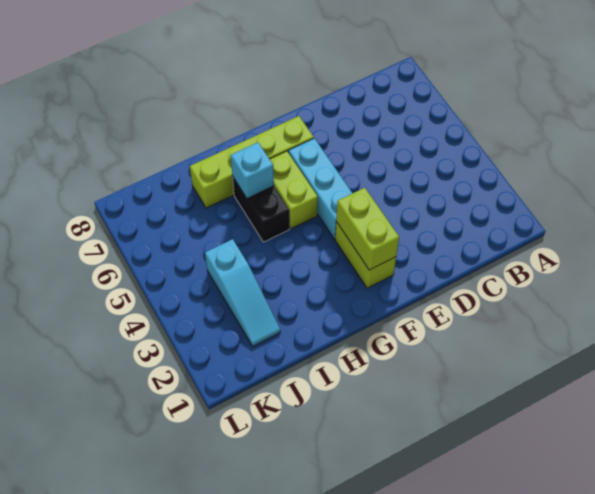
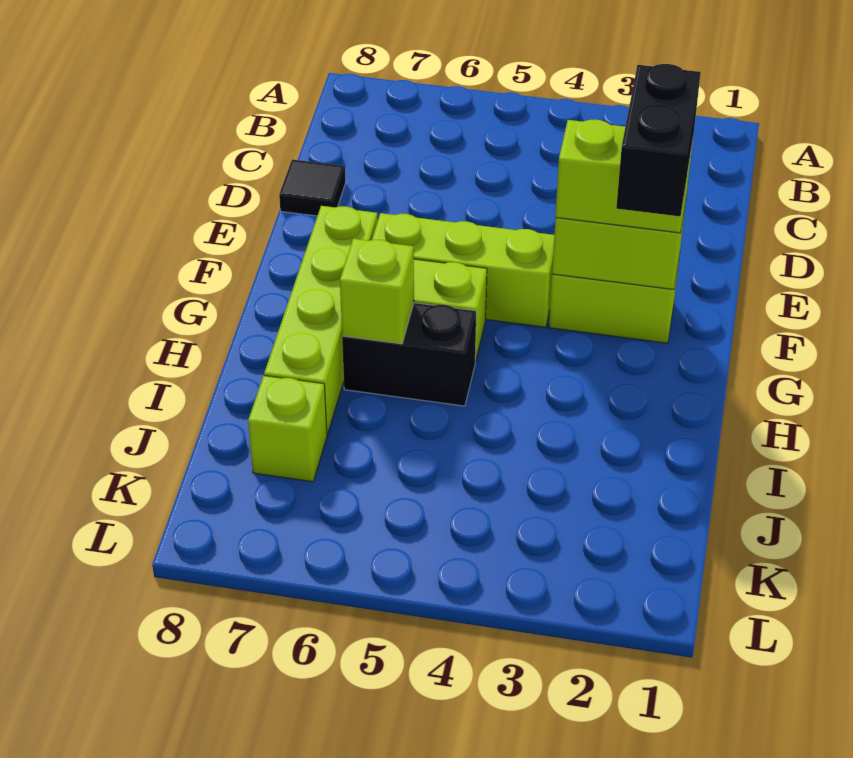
none -> black tile D8 level 1
none -> lime brick F2:F3 level 3
none -> black brick F2:G2 level 4
cyan brick F4:F6 level 1 -> lime brick F4:F6 level 1
cyan brick H6 level 2 -> lime brick H6 level 2
cyan slope J2:J4 level 1 top 4 -> none
none -> lime brick J7 level 1

